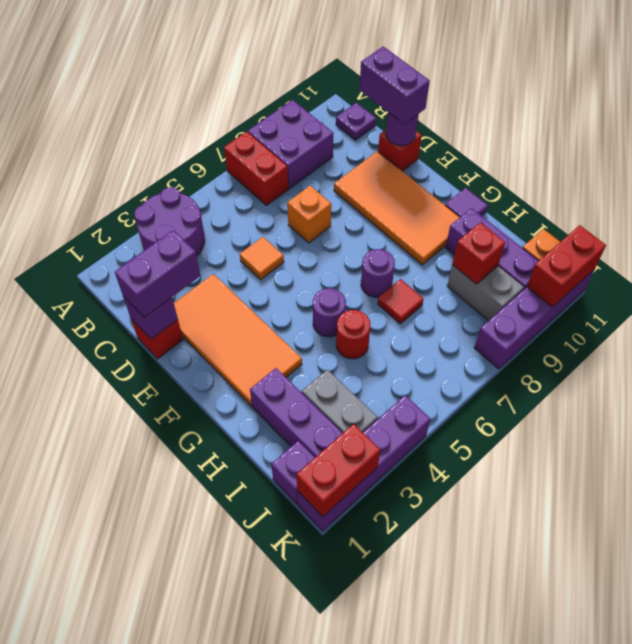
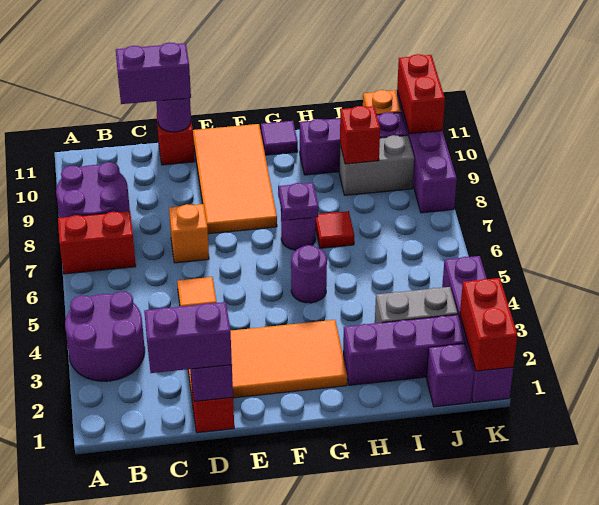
purple brick A8:B9 level 1 -> purple round brick A8:B9 level 1
purple plate B11 level 1 -> purple plate G7 level 2
purple brick D1:D2 level 3 -> purple brick C1:D1 level 3
orange tile D9:G10 level 1 -> orange tile E8:F11 level 1
red round brick H5 level 1 -> none

